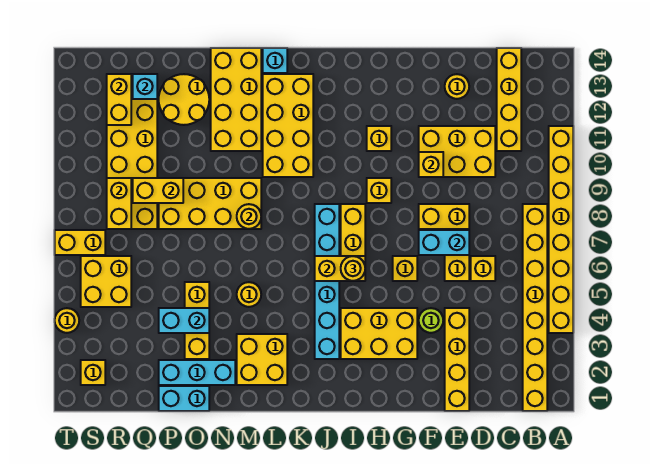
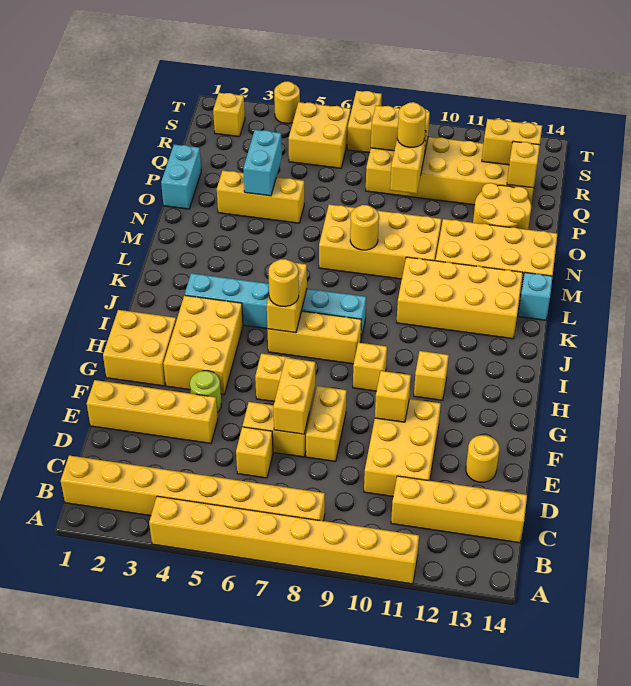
cyan brick E7:F7 level 2 -> yellow brick E7:F7 level 2
yellow brick L2:M3 level 1 -> yellow brick G1:H2 level 1
yellow round brick M5 level 1 -> yellow round brick Q9 level 3
yellow brick M8:P9 level 1 -> yellow brick M7:N10 level 1
cyan brick N2:P2 level 1 -> none
cyan brick Q13 level 2 -> yellow brick Q13 level 2

